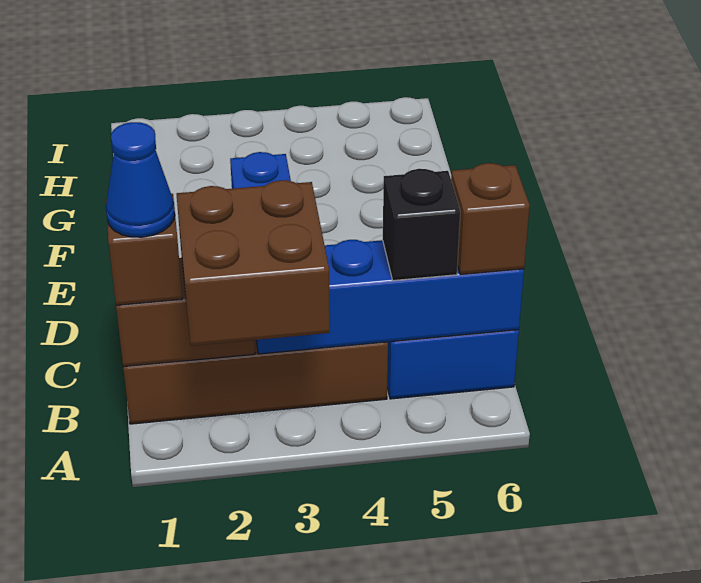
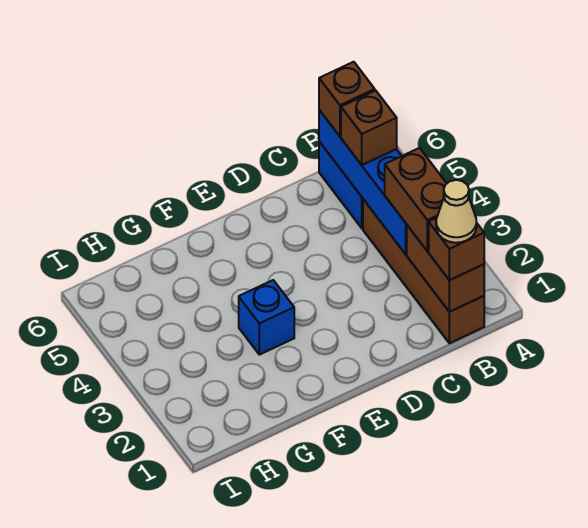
brown brick A2:B3 level 3 -> brown brick B2:B3 level 3
blue cone B1 level 4 -> tan cone B1 level 4
black brick B5 level 3 -> brown brick B5 level 3

